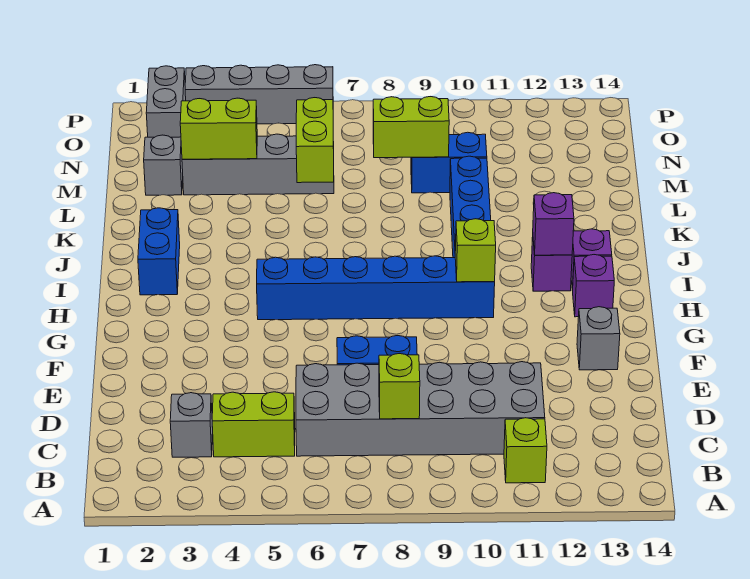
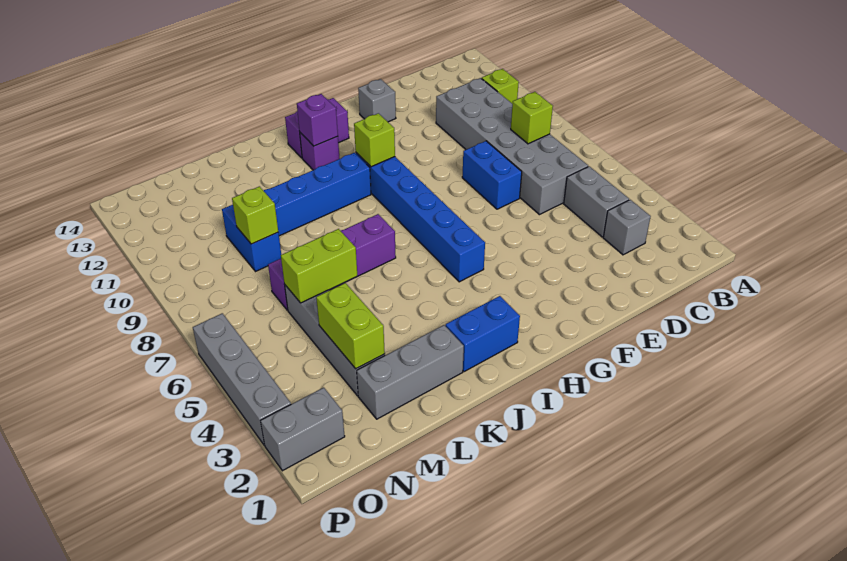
lime brick C4:C5 level 1 -> grey brick C4:C5 level 1
none -> purple brick J7:M7 level 1
grey brick M2 level 1 -> grey brick K2:M2 level 1
lime brick M8:M9 level 2 -> lime brick M9 level 2

